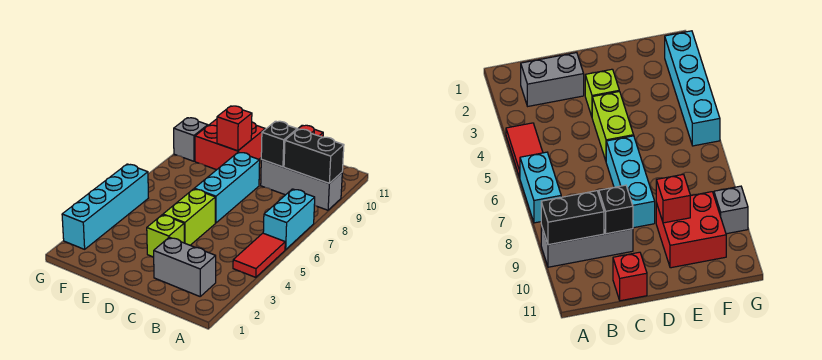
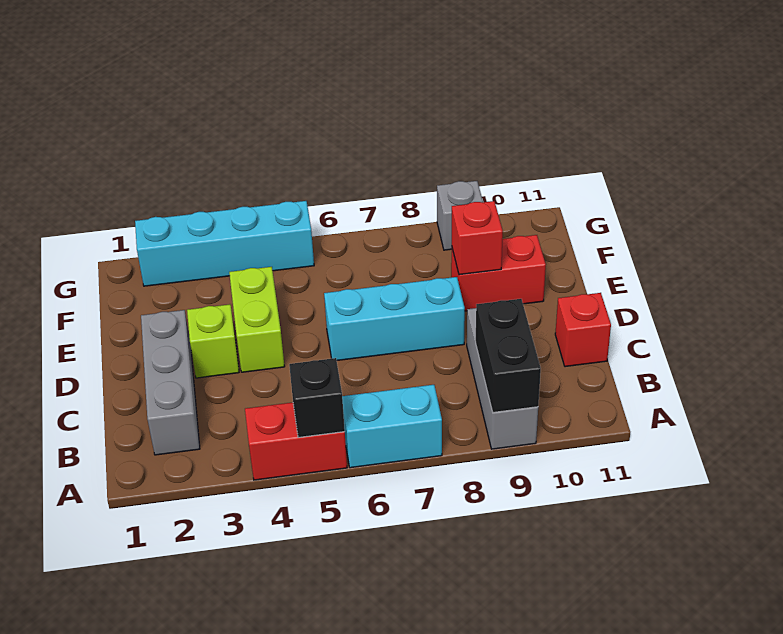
red tile A4:A5 level 1 -> red brick A4:A5 level 1
grey brick B2:C2 level 1 -> grey brick B2:D2 level 1
black brick C9 level 2 -> black brick A5 level 2
lime brick D4:D5 level 1 -> lime brick D4:E4 level 1
red brick E9:F10 level 1 -> red brick E9:E10 level 1

